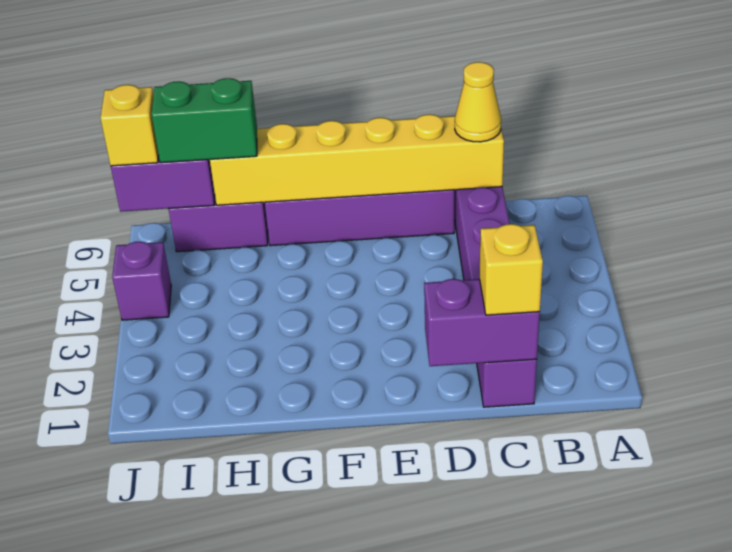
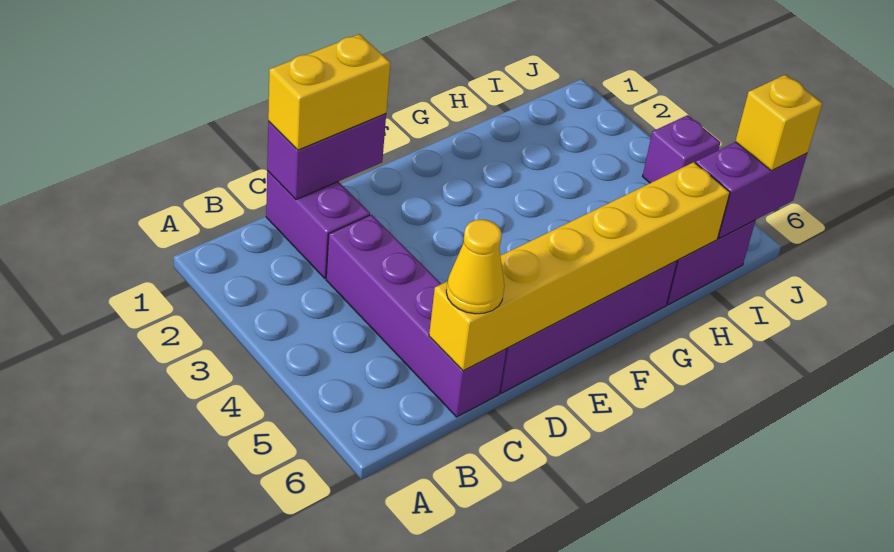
yellow brick C1 level 3 -> yellow brick C1:D1 level 3
green brick H6:I6 level 3 -> none

